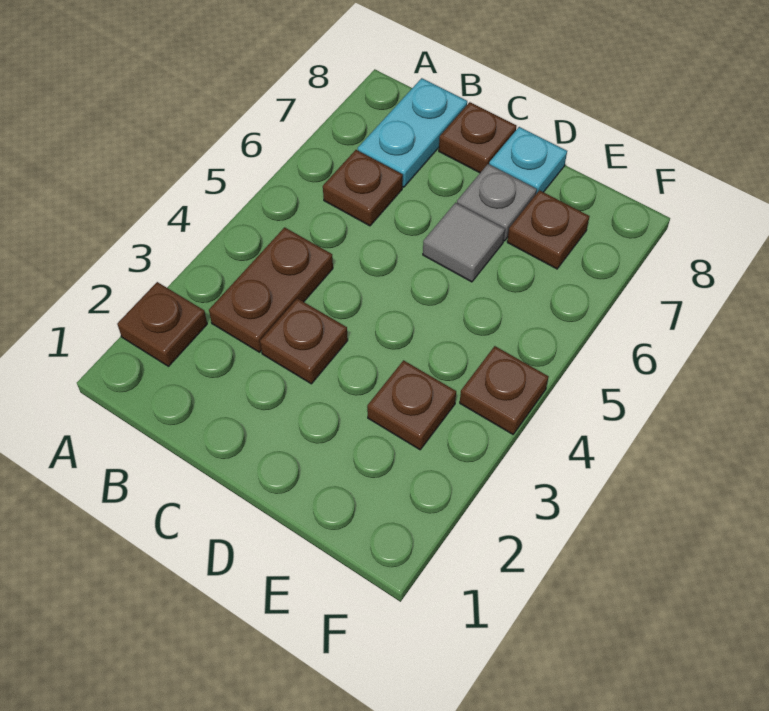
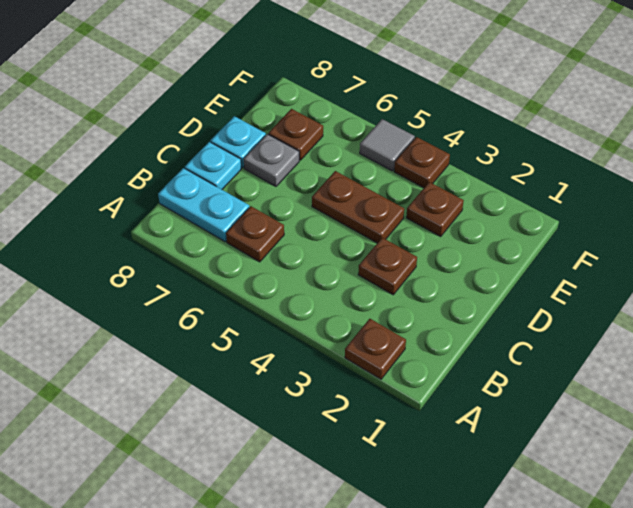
brown plate B3:B4 level 1 -> brown plate D4:D5 level 1
brown plate C8 level 1 -> cyan plate C8 level 1
grey tile D6 level 1 -> grey tile F5 level 1

